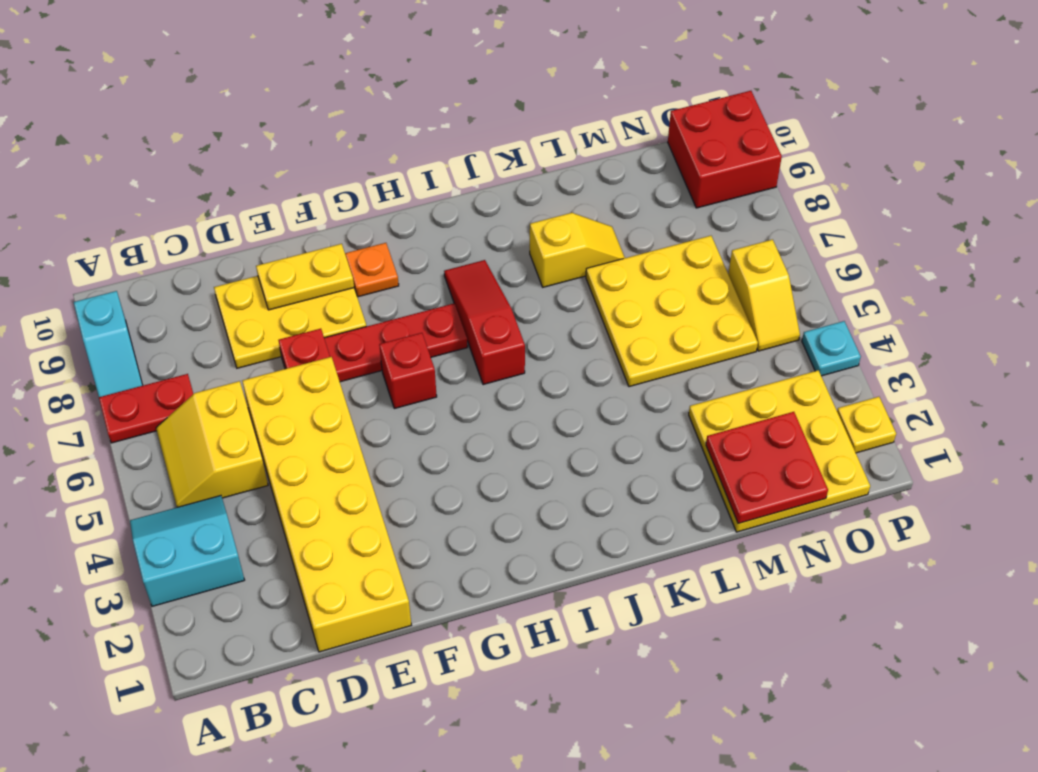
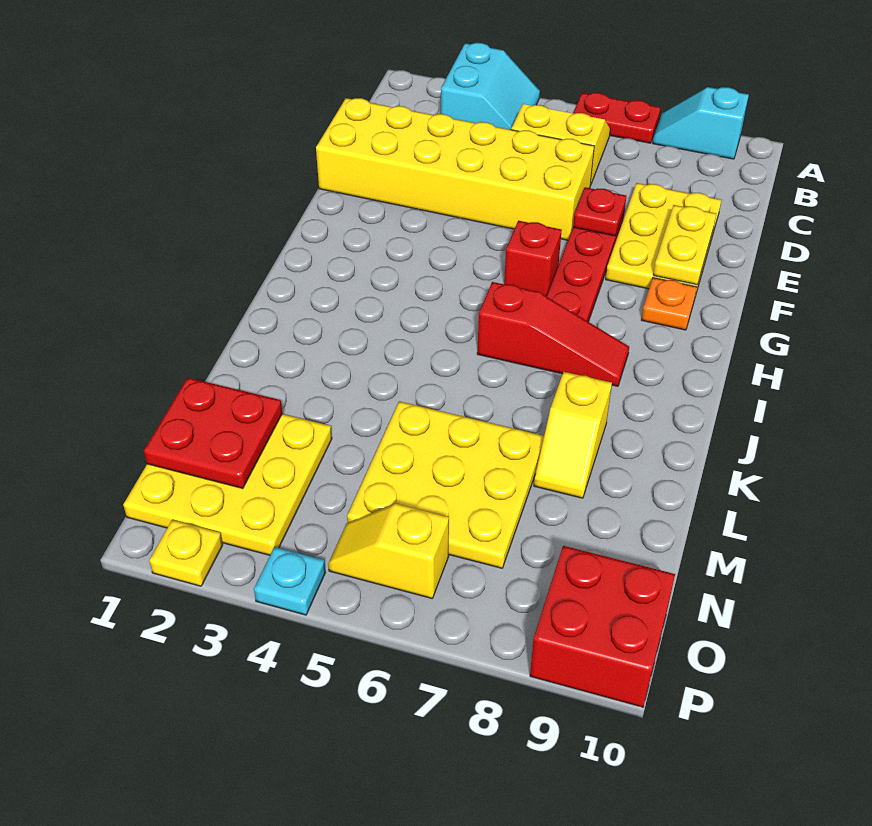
red plate A7:B7 level 1 -> red plate A6:A7 level 1

